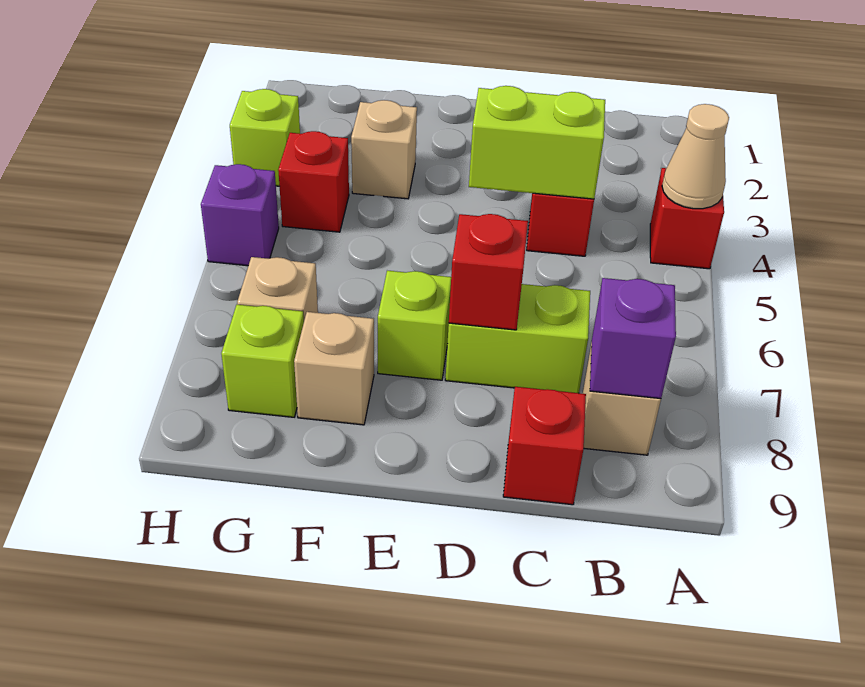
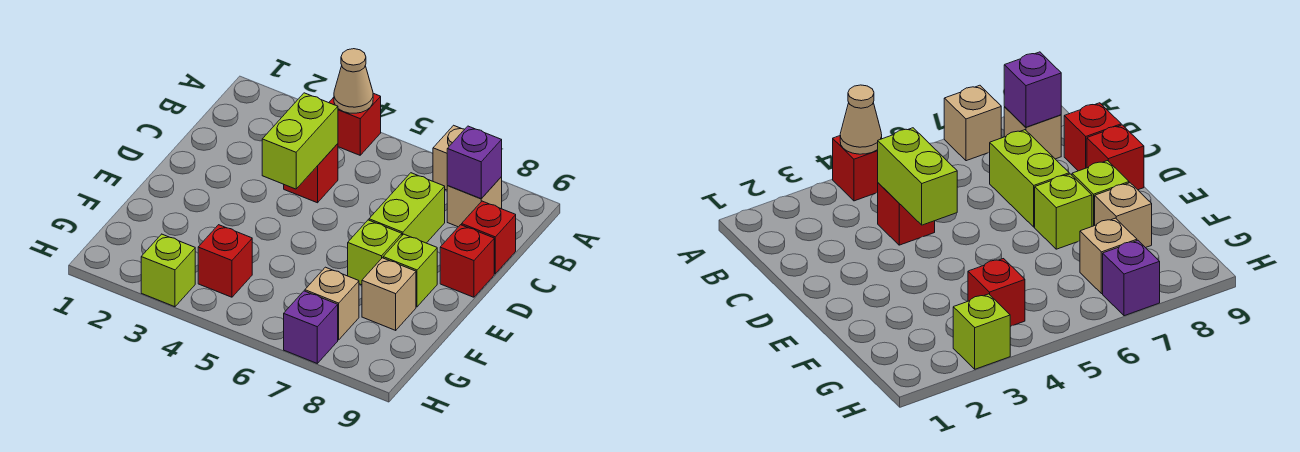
red brick D7 level 2 -> red brick D9 level 1
tan brick F3 level 1 -> tan brick A7 level 1
lime brick G8 level 1 -> lime brick E8 level 1
purple brick H5 level 1 -> purple brick H7 level 1

